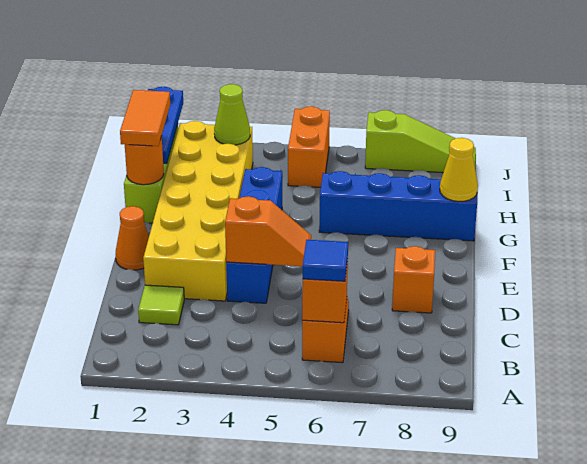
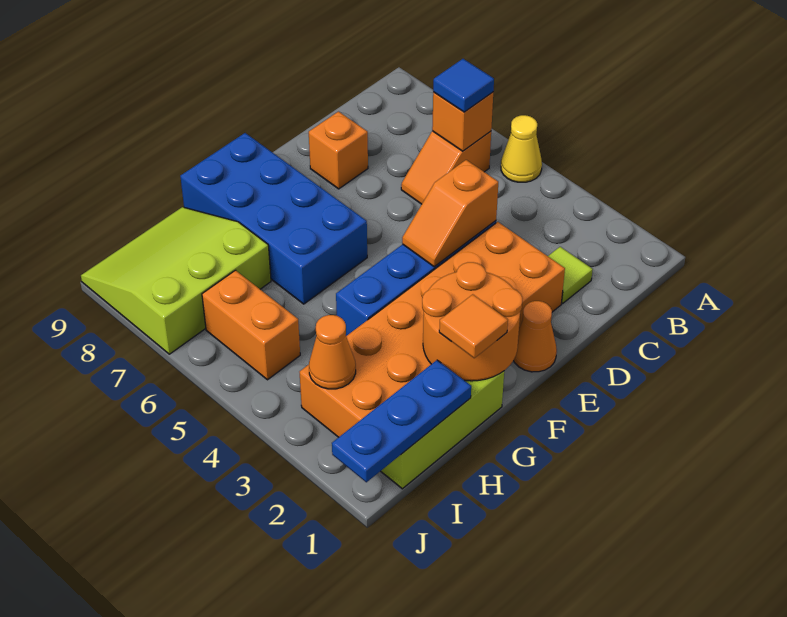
yellow brick D2:I3 level 1 -> orange brick D2:I3 level 1
orange slope D4:D5 level 2 top 4 -> orange slope D4:E4 level 2 top D
orange round brick G1 level 2 -> orange round brick F1:G2 level 2
orange tile G1:H1 level 3 -> orange tile G1 level 3
blue brick G6:G9 level 1 -> blue brick F6:G9 level 1
yellow cone G9 level 2 -> yellow cone A5 level 1
lime cone I3 level 2 -> orange cone I3 level 2
orange brick I5:J5 level 1 -> orange brick I5:I6 level 1
lime slope J7:J9 level 1 top 7 -> lime slope H7:J9 level 1 top 7

